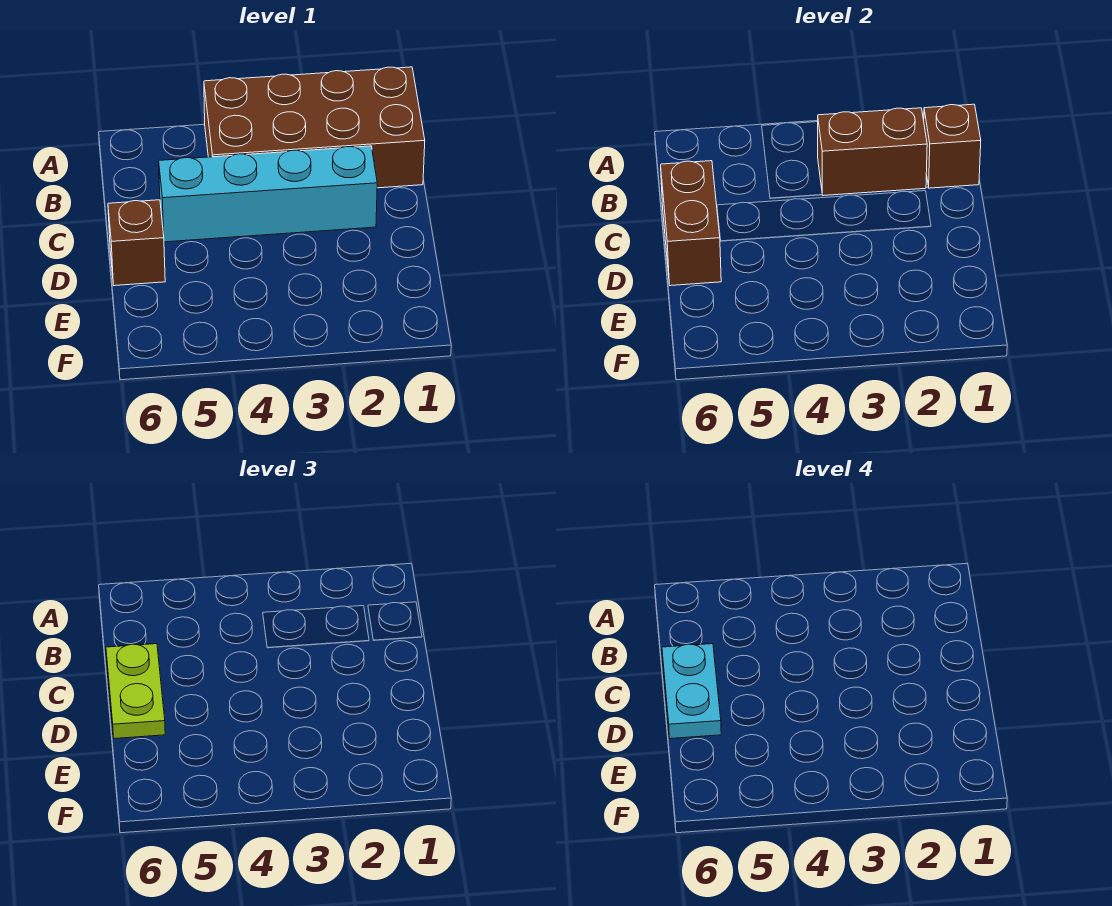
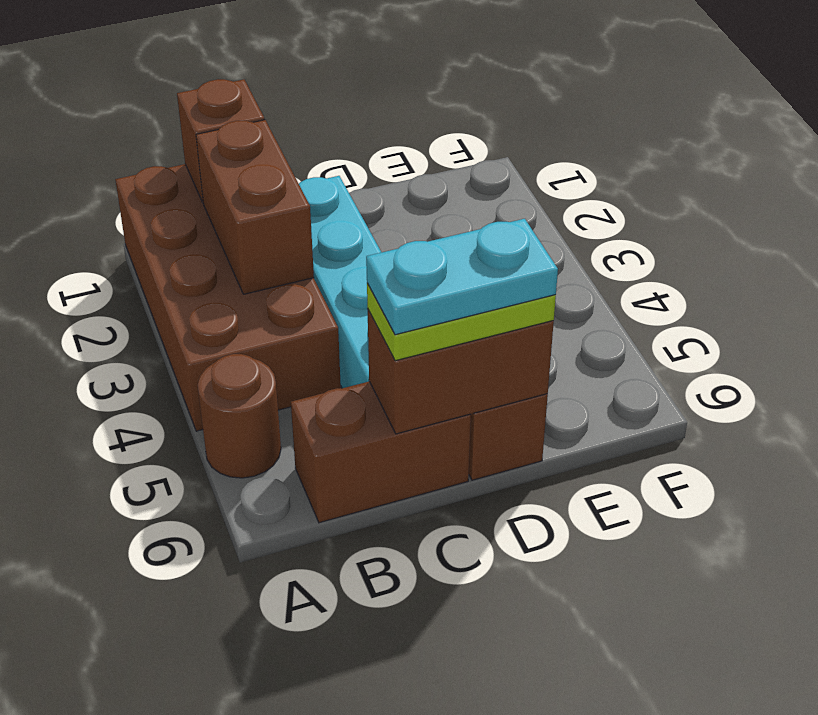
none -> brown round brick A5 level 1
none -> brown brick B6:C6 level 1

